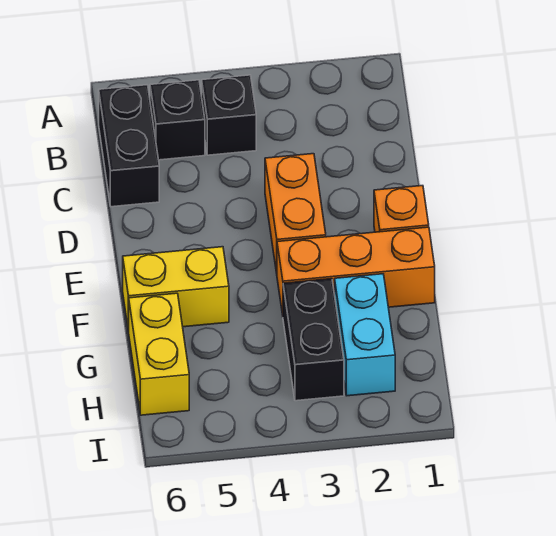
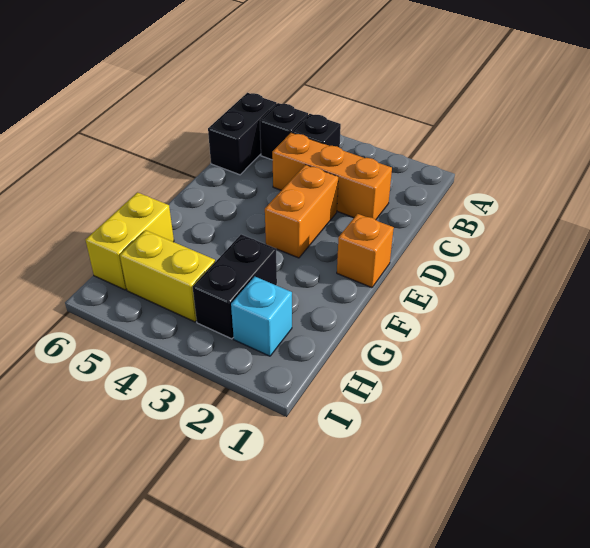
orange brick F1:F3 level 1 -> orange brick C2:C4 level 1
yellow brick F5:F6 level 1 -> yellow brick H4:H5 level 1
cyan brick G2:H2 level 1 -> cyan brick H2 level 1

